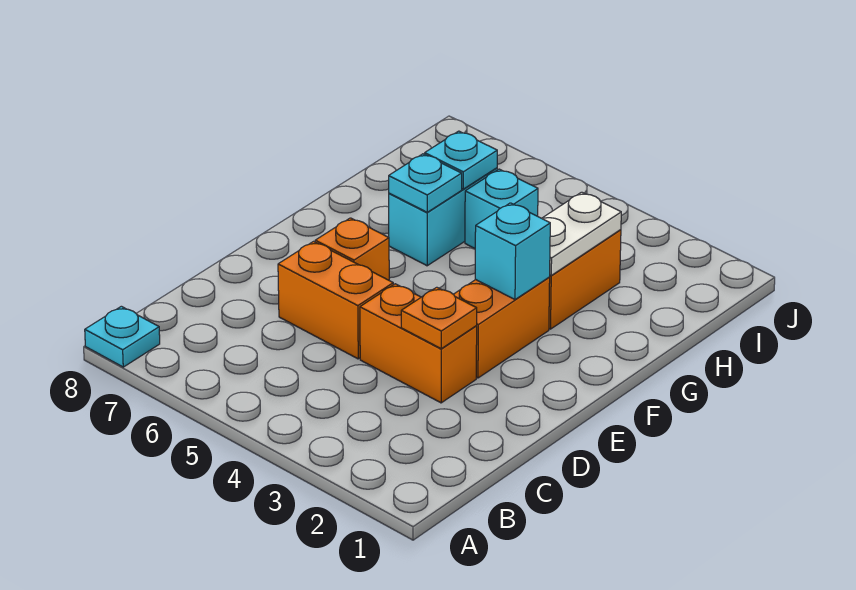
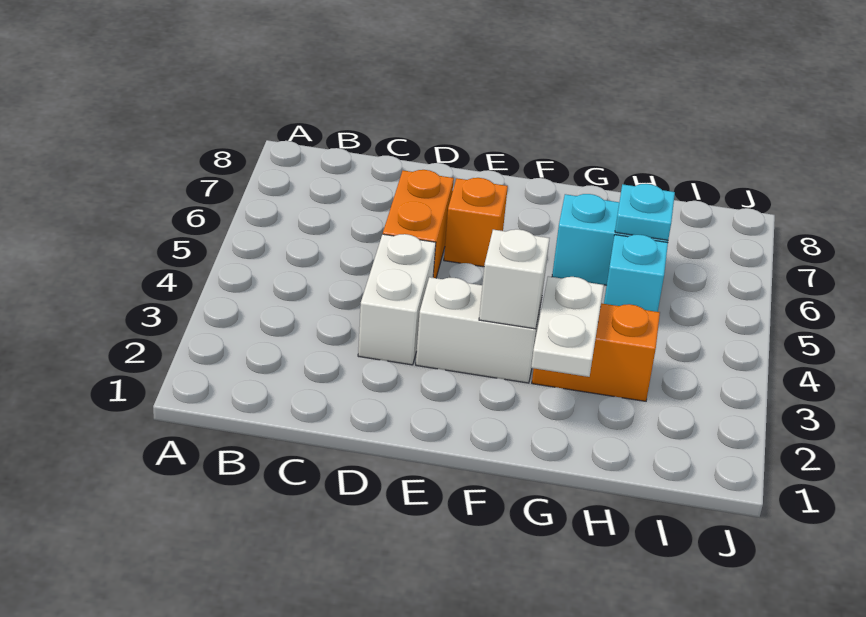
cyan plate A8 level 1 -> none
orange brick D3:D4 level 1 -> white brick D3:D4 level 1
orange plate D3 level 2 -> none
orange brick E3:F3 level 1 -> white brick E3:F3 level 1
cyan brick F3 level 2 -> white brick F3 level 2
white plate G3:H3 level 2 -> white plate G2:G3 level 2
cyan plate G6 level 2 -> none

